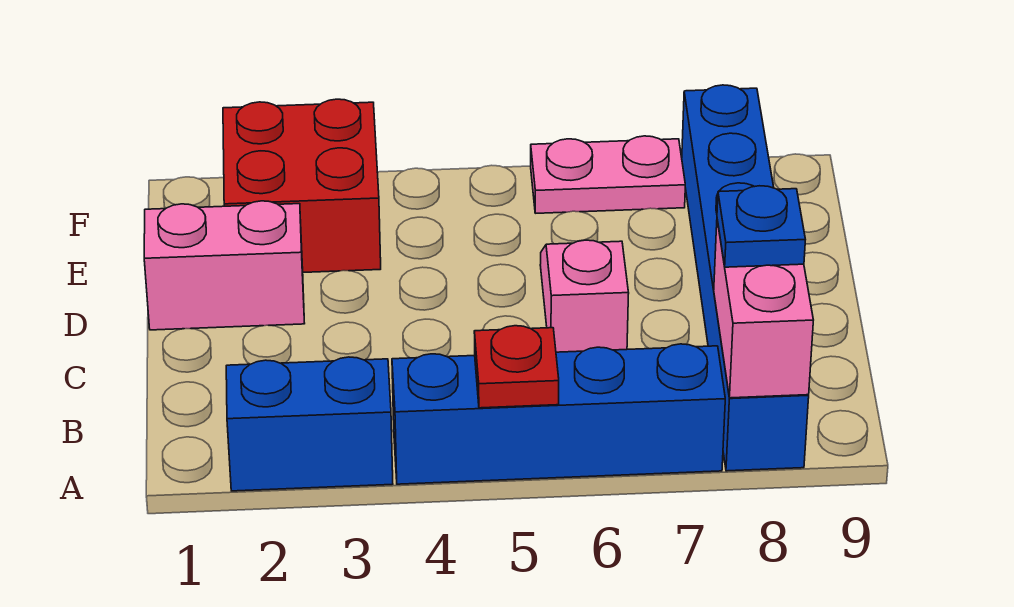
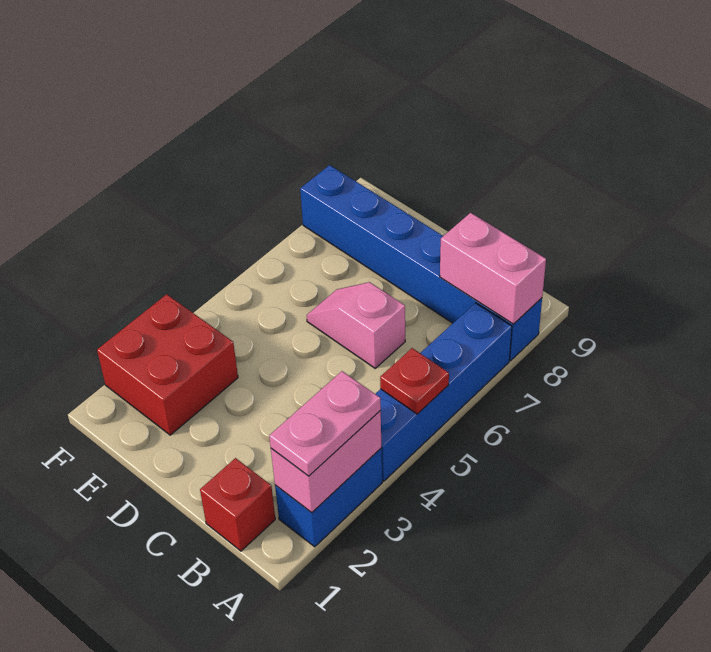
none -> red brick B1 level 1
blue plate B8 level 3 -> none
pink brick D1:D2 level 1 -> pink brick A2:A3 level 2
pink plate F6:F7 level 1 -> pink plate A2:A3 level 3

